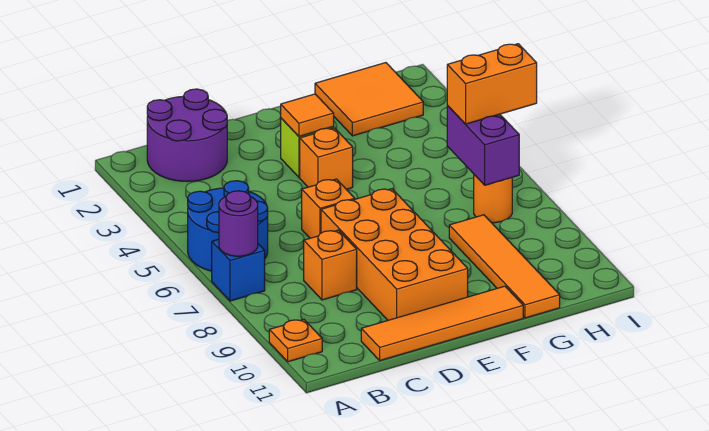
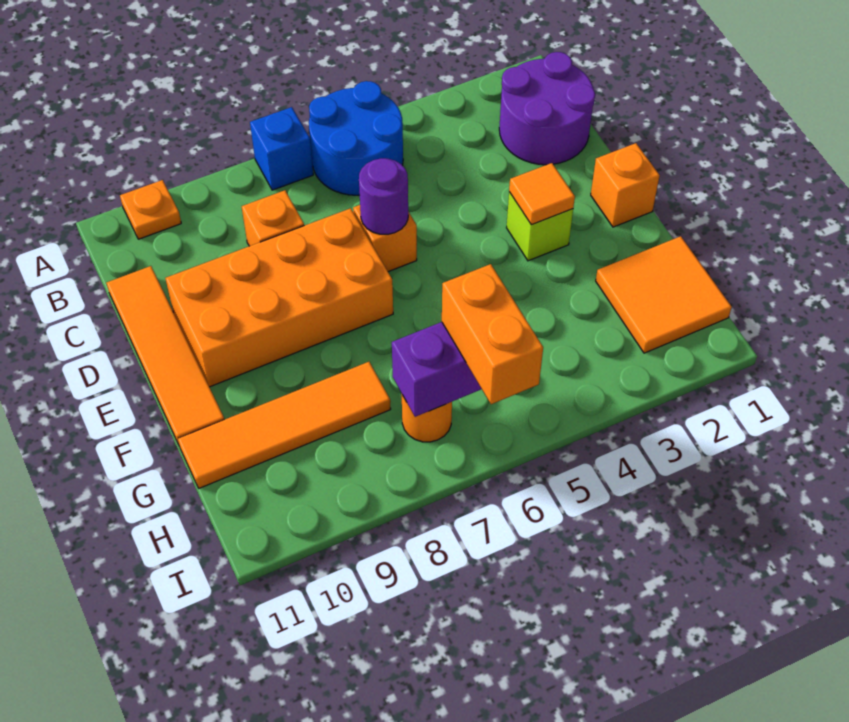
purple round brick A7 level 2 -> purple round brick D6 level 2
orange brick E4 level 1 -> orange brick E1 level 1

